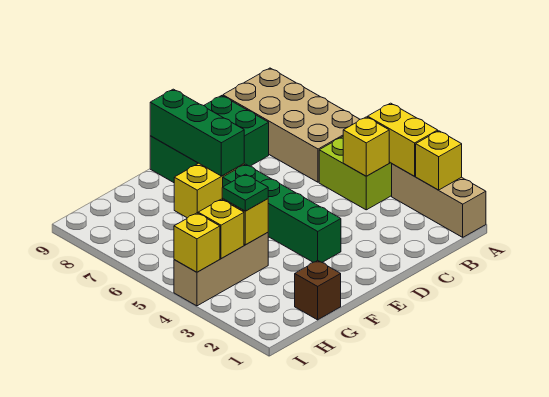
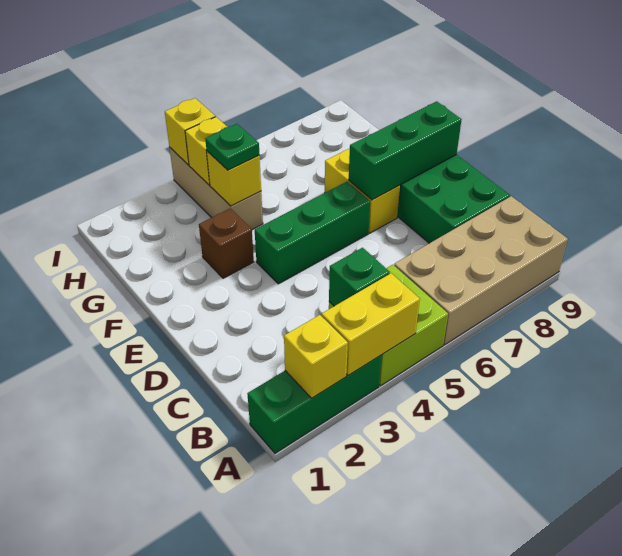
tan brick A1:A3 level 1 -> green brick A1:A3 level 1
yellow brick B4 level 2 -> green brick B4 level 2
green brick E3:E6 level 1 -> green brick E4:E6 level 1
brown brick G1 level 1 -> brown brick F3 level 1

